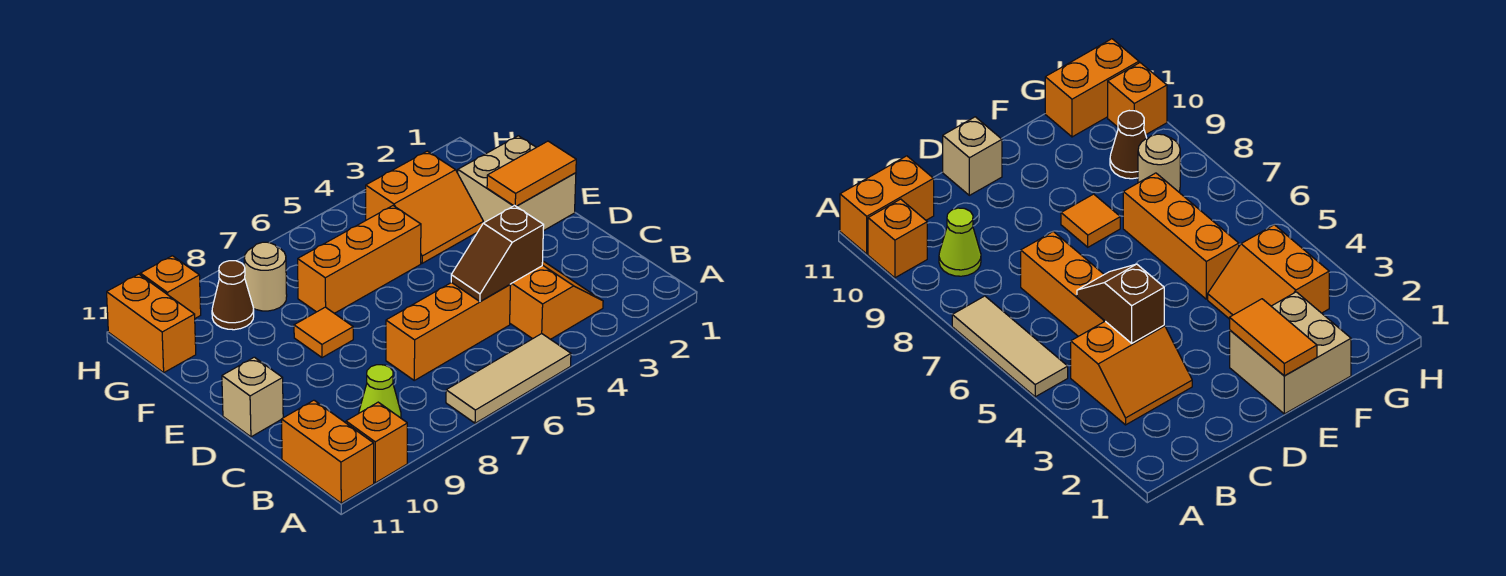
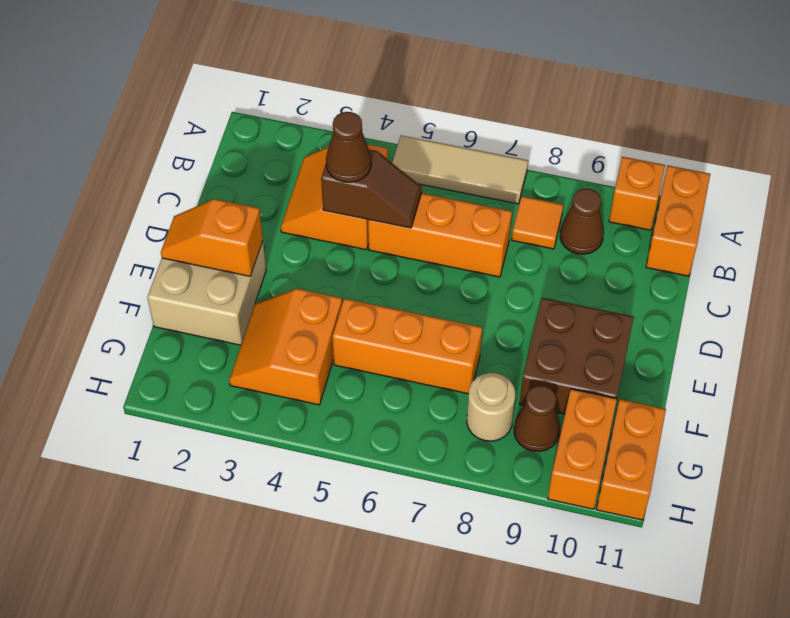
lime cone B9 level 1 -> brown cone B9 level 1
none -> brown cone C4 level 3
tan brick D11 level 1 -> none
orange tile E1:E2 level 2 -> orange slope E1:E2 level 2 top 2
orange tile E8 level 1 -> orange tile B8 level 1
none -> brown brick E9:F10 level 1
orange slope F3:G4 level 1 top G -> orange slope F3:G4 level 1 top 4
orange brick H10 level 1 -> orange brick G10:H10 level 1

